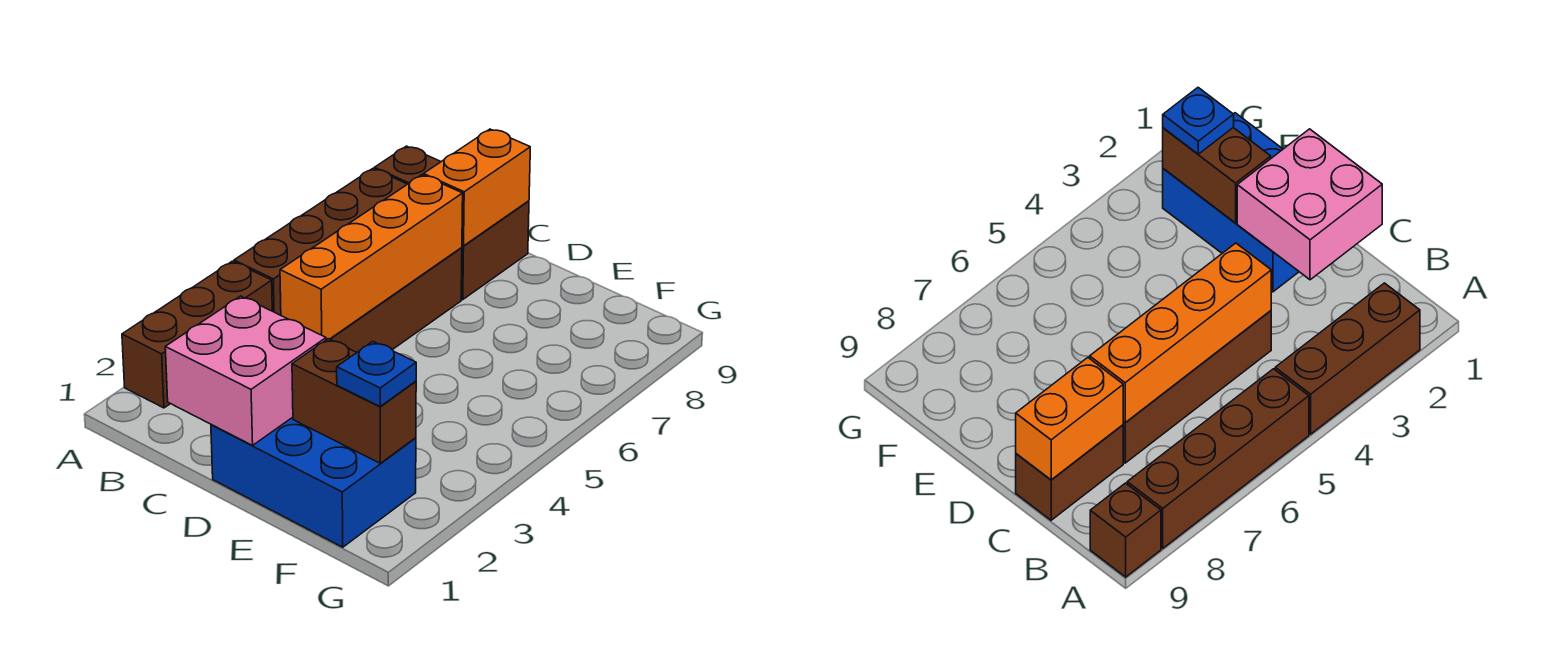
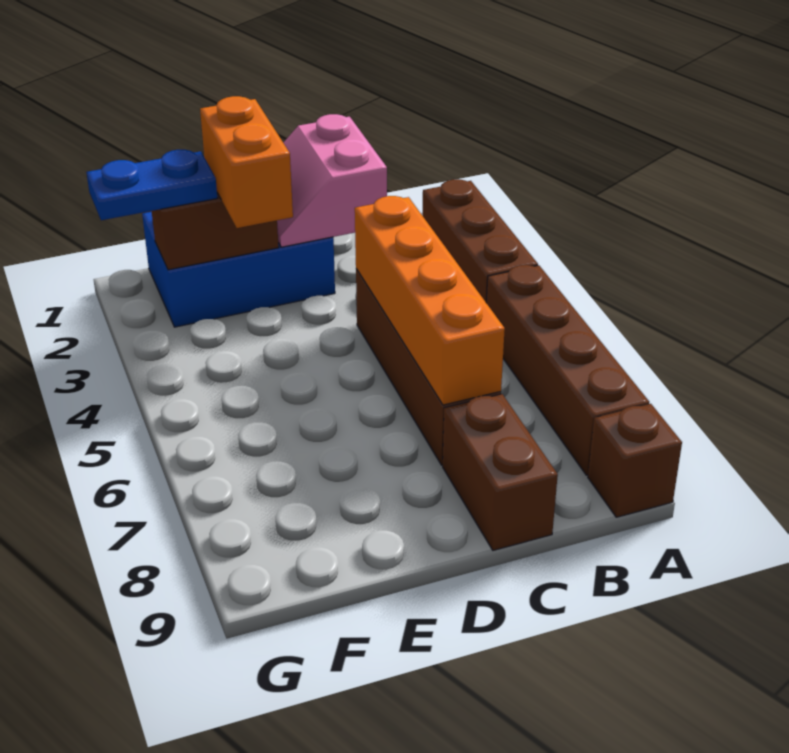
pink brick C1:D2 level 2 -> pink slope C1:D2 level 2 top C
orange brick C8:C9 level 2 -> orange brick E2:E3 level 3
blue plate F2 level 3 -> blue plate F2:G2 level 3

